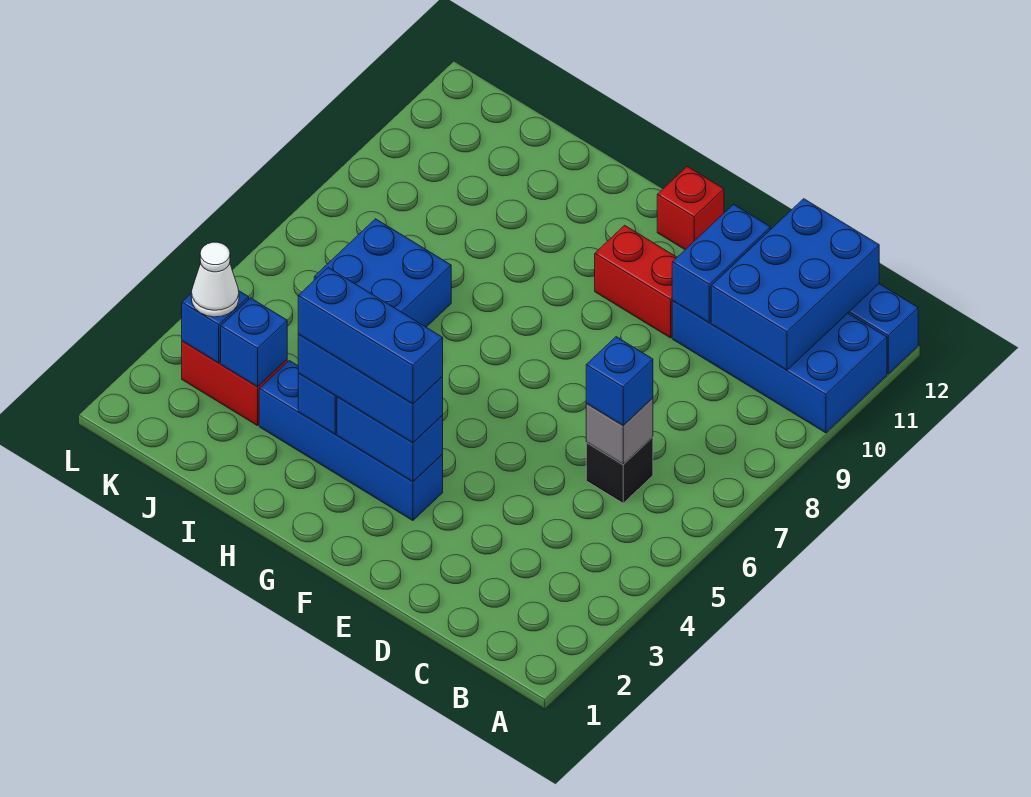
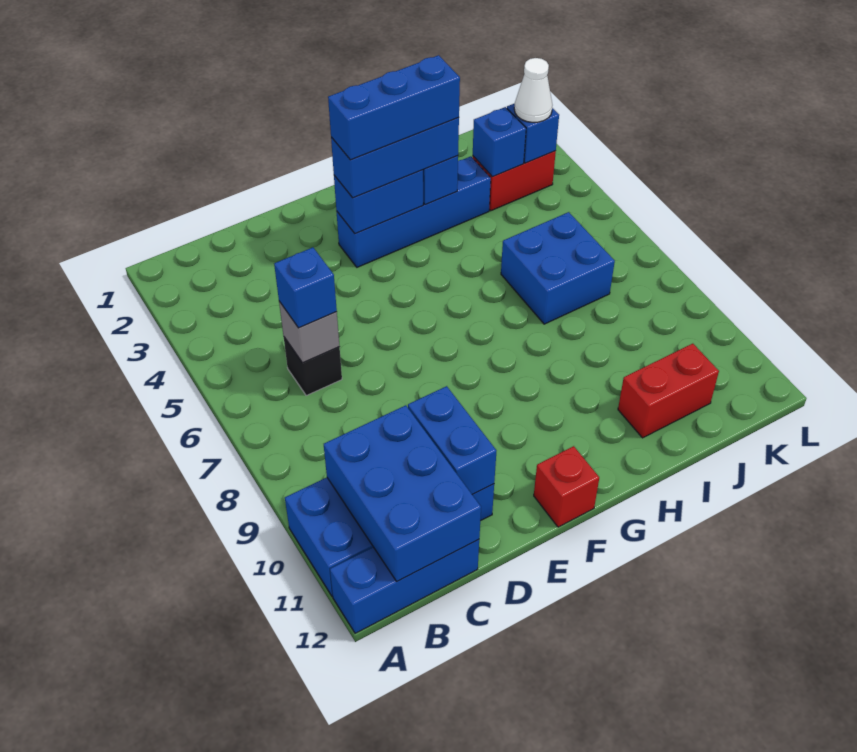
red brick E10:F10 level 1 -> red brick I11:J11 level 1

